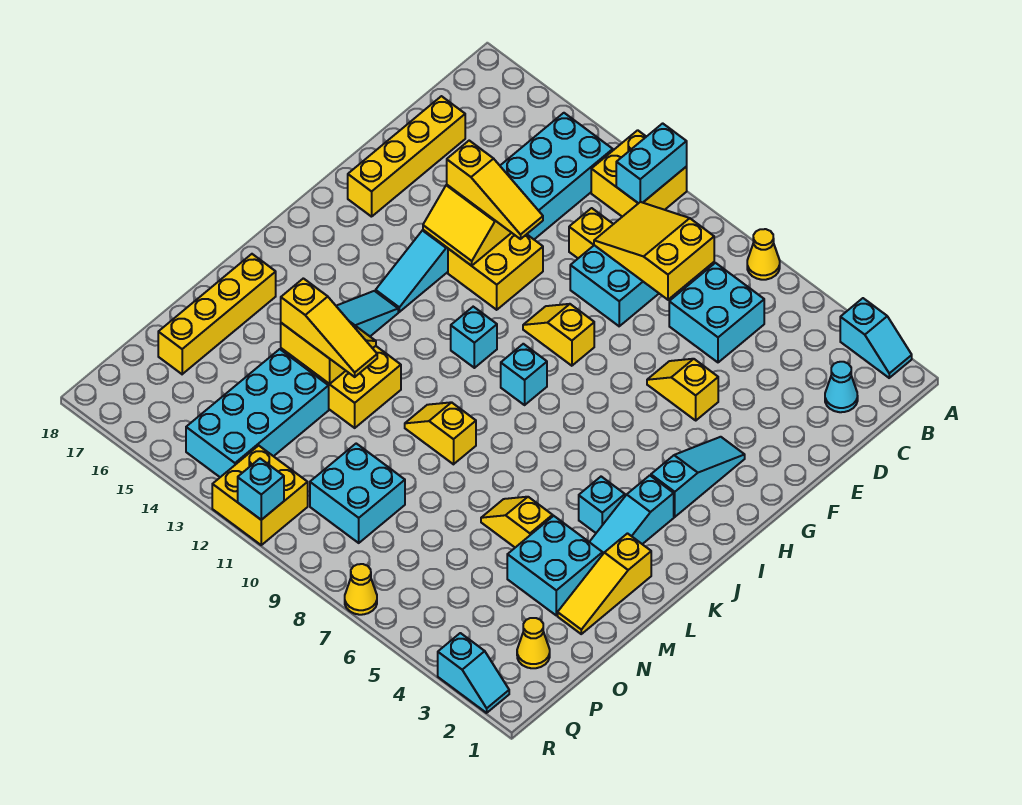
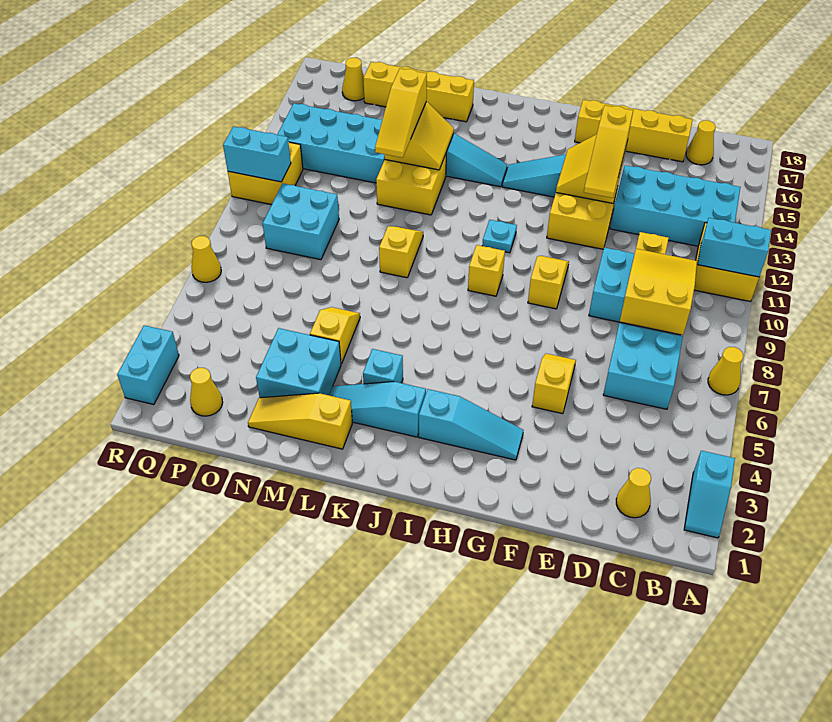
cyan cone C2 level 1 -> yellow cone C2 level 1
none -> yellow cone C17 level 1
cyan brick I9 level 1 -> yellow brick I9 level 1
cyan brick I11 level 1 -> cyan plate I11 level 1
none -> yellow cone P17 level 1
cyan slope R2:R3 level 1 top 3 -> cyan brick R2:R3 level 1
cyan brick R11 level 2 -> cyan brick Q11:R11 level 2

